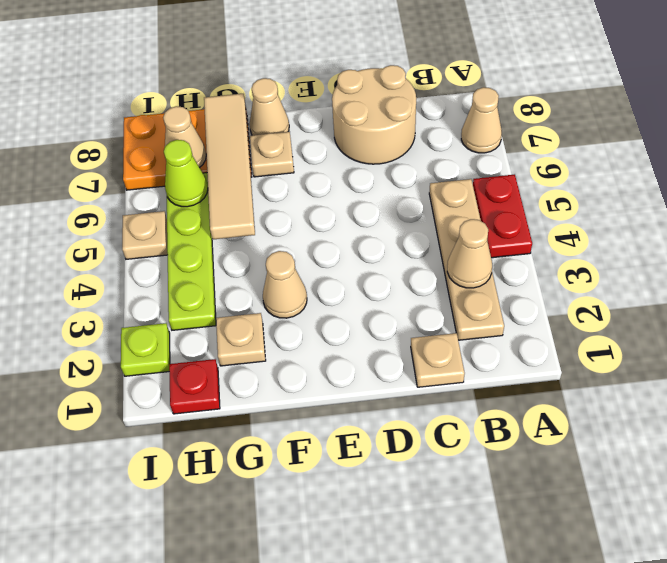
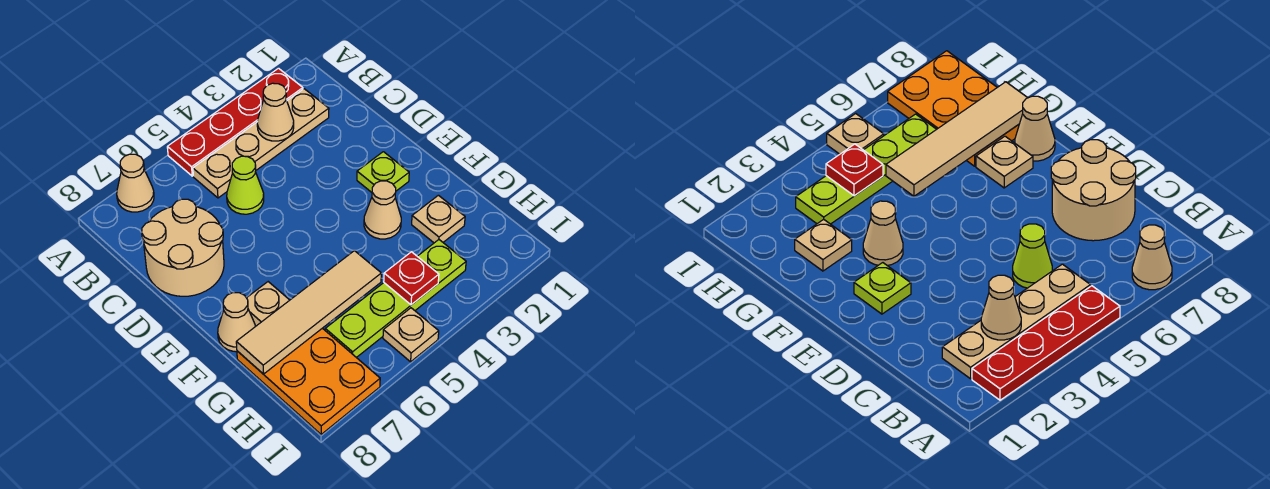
red plate A4:A5 level 1 -> red plate A2:A5 level 1
tan plate C1 level 1 -> none
red plate H1 level 1 -> red plate H4 level 2
lime cone H6 level 2 -> lime cone C5 level 1
tan cone H7 level 2 -> none
lime plate I2 level 1 -> lime plate E2 level 1

